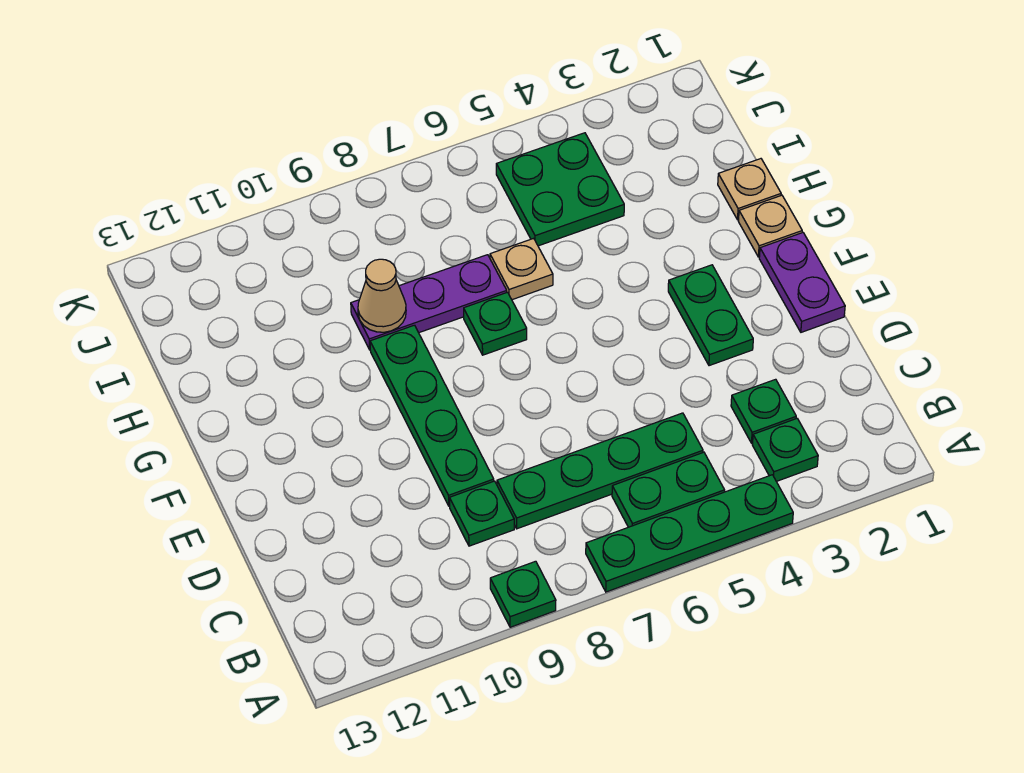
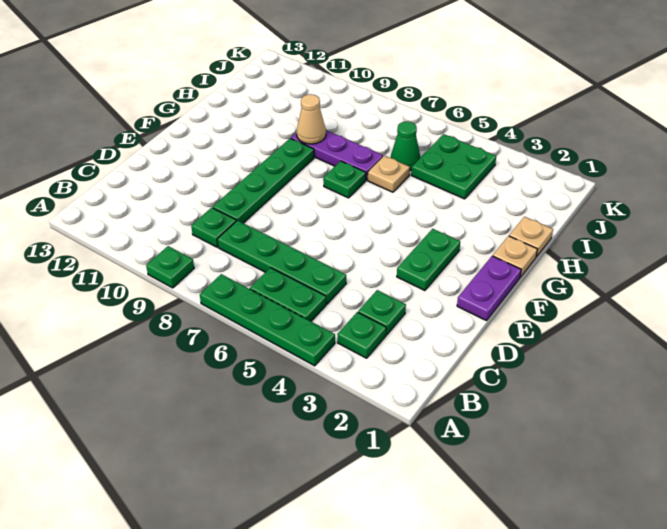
none -> green cone I6 level 1

